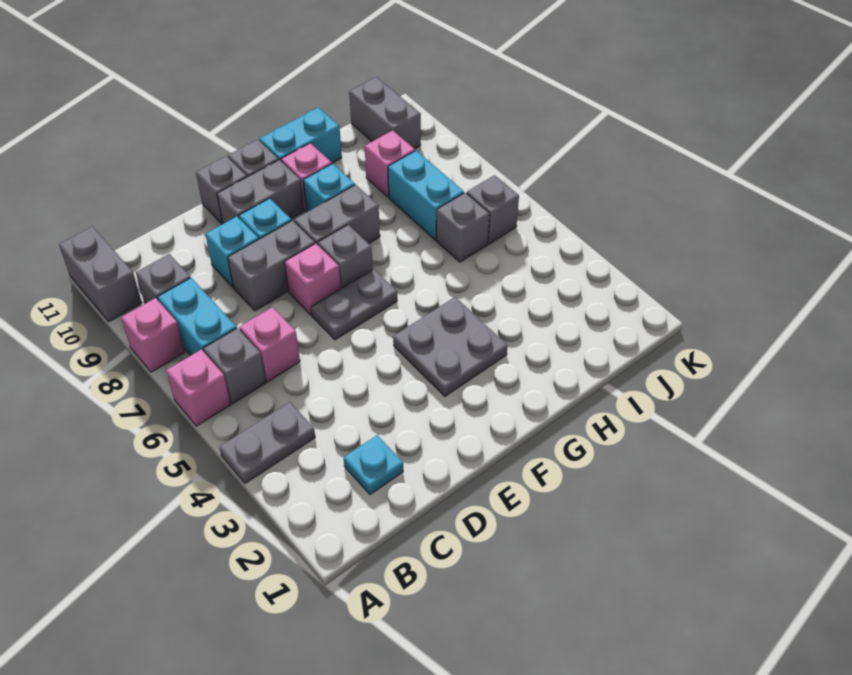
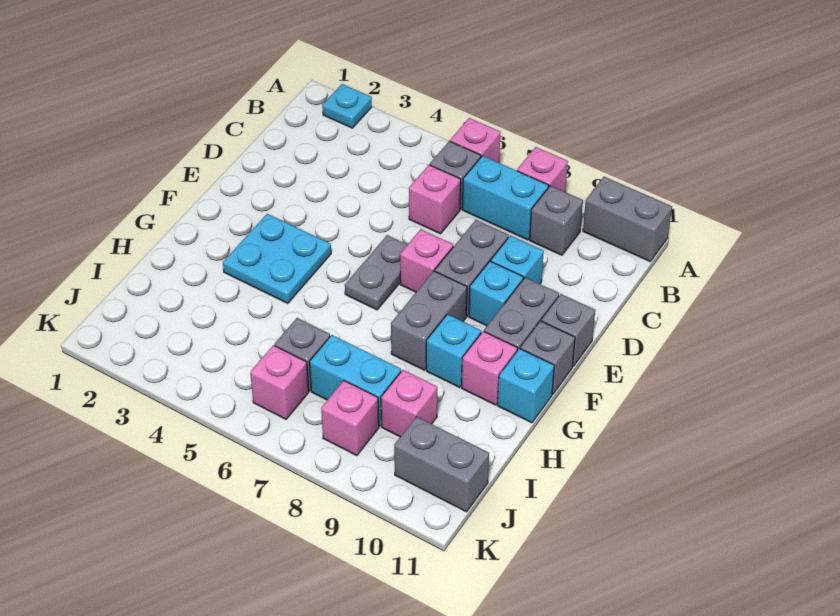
grey plate A4:B4 level 1 -> none
cyan plate C2 level 1 -> cyan plate A2 level 1
grey plate F3:G4 level 1 -> cyan plate F3:G4 level 1
grey brick F7 level 1 -> none
cyan brick G11:H11 level 1 -> cyan brick G11 level 1
grey brick J6 level 1 -> pink brick J6 level 1
none -> pink brick J8 level 1

